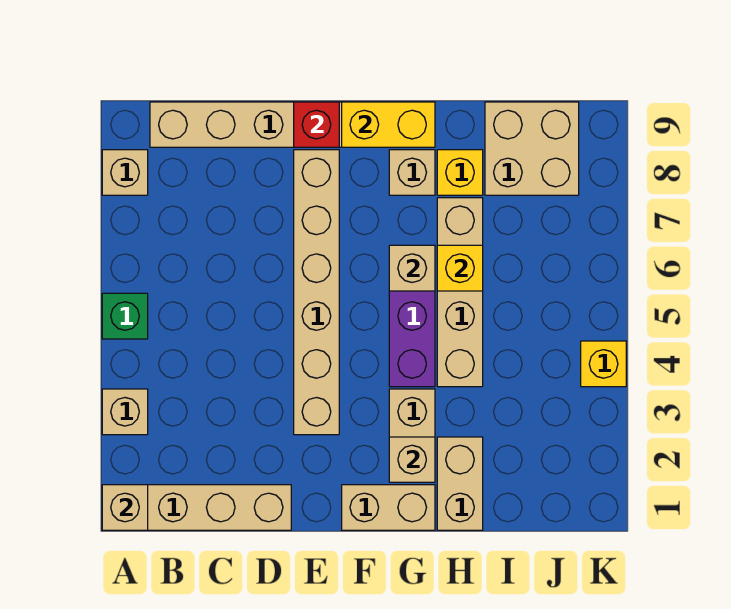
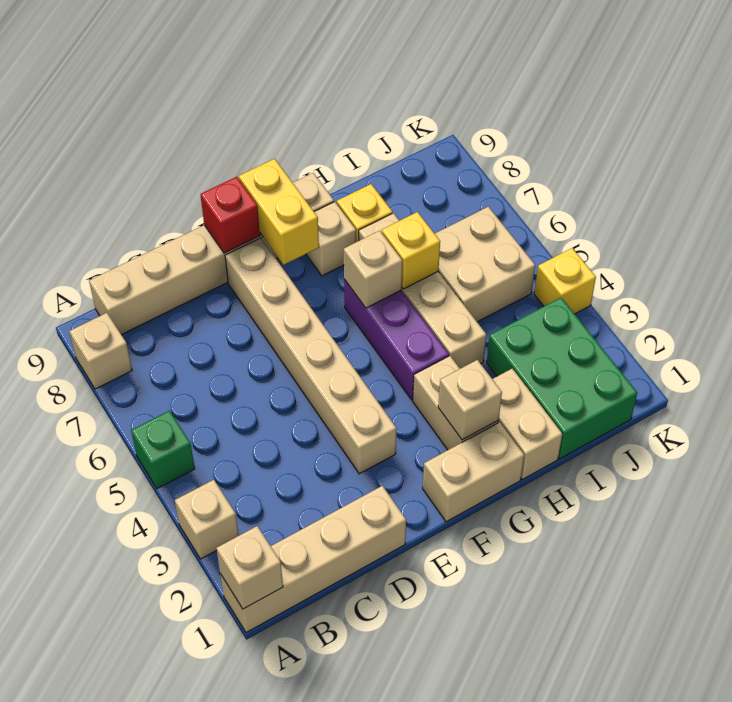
yellow brick F9:G9 level 2 -> yellow brick F8:F9 level 2
none -> green brick I1:J3 level 1
tan brick I8:J9 level 1 -> tan brick I5:J6 level 1

